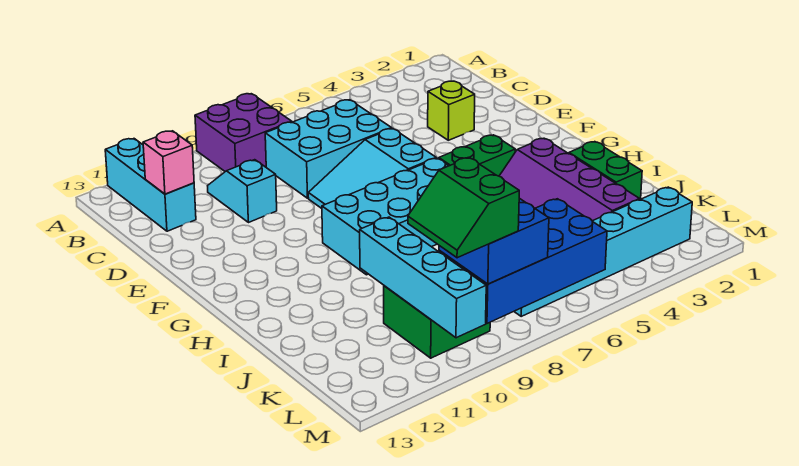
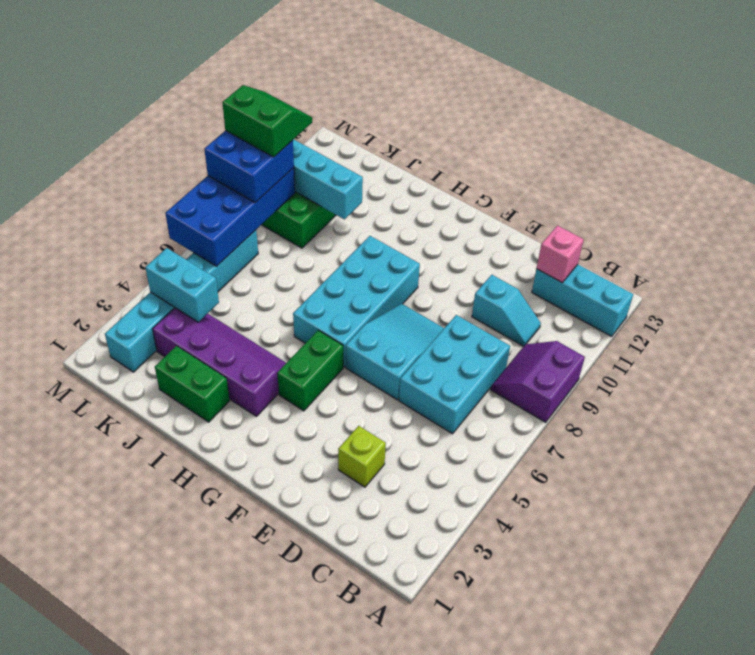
purple brick A8:B9 level 1 -> purple slope A8:B9 level 1 top A
none -> cyan brick K4:L4 level 2

